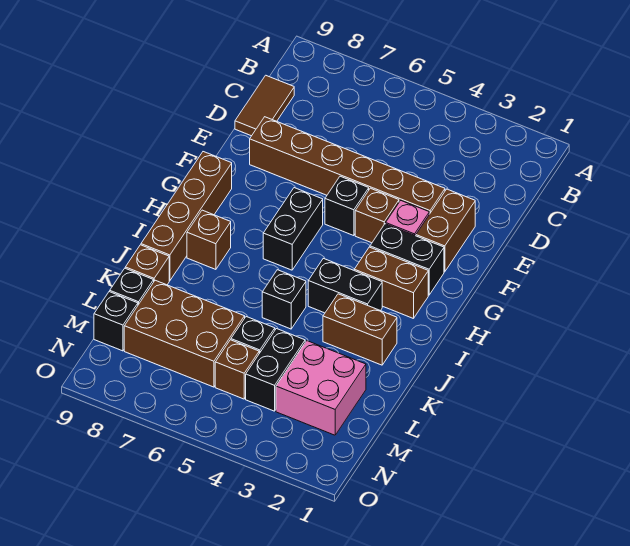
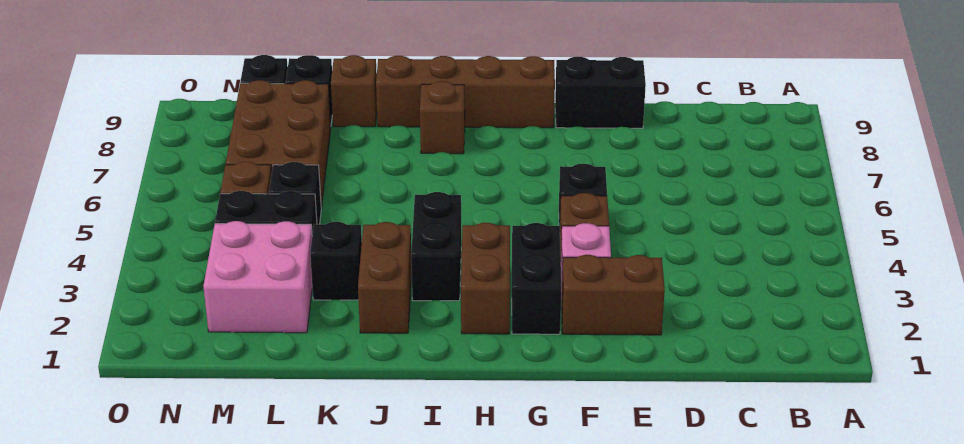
brown tile C9:D9 level 1 -> none
brown brick E3:E8 level 1 -> none
black brick G6:H6 level 1 -> black brick E9:F9 level 1
black brick J5 level 1 -> black brick K3 level 1

